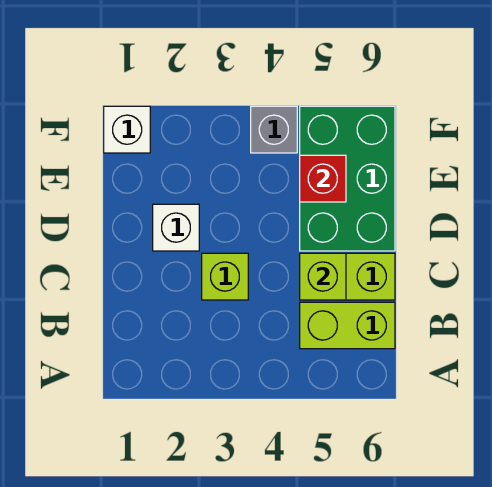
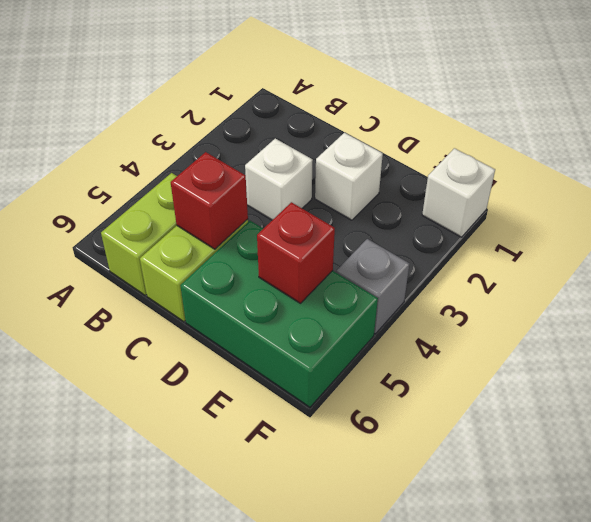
lime brick C3 level 1 -> white brick C3 level 1
lime brick C5 level 2 -> red brick C5 level 2

